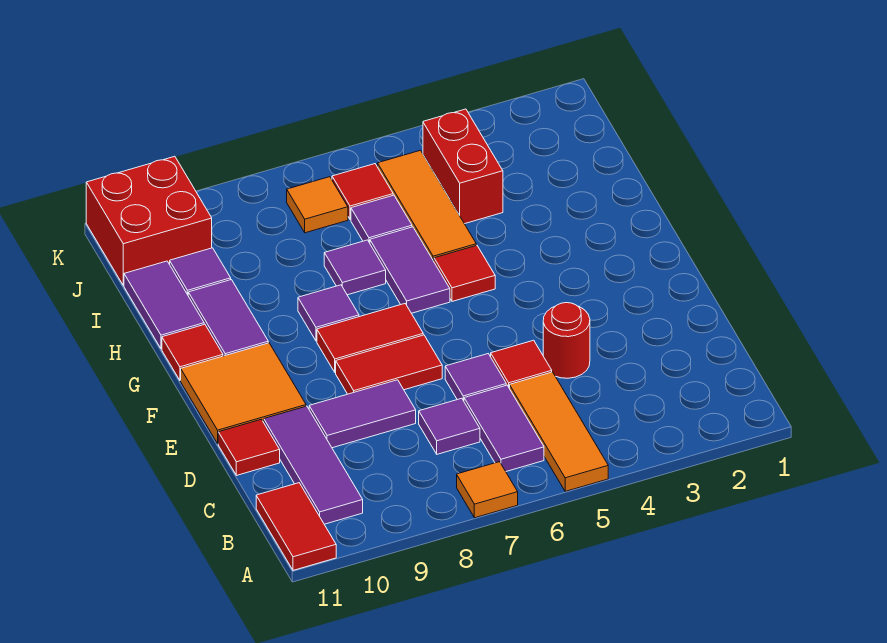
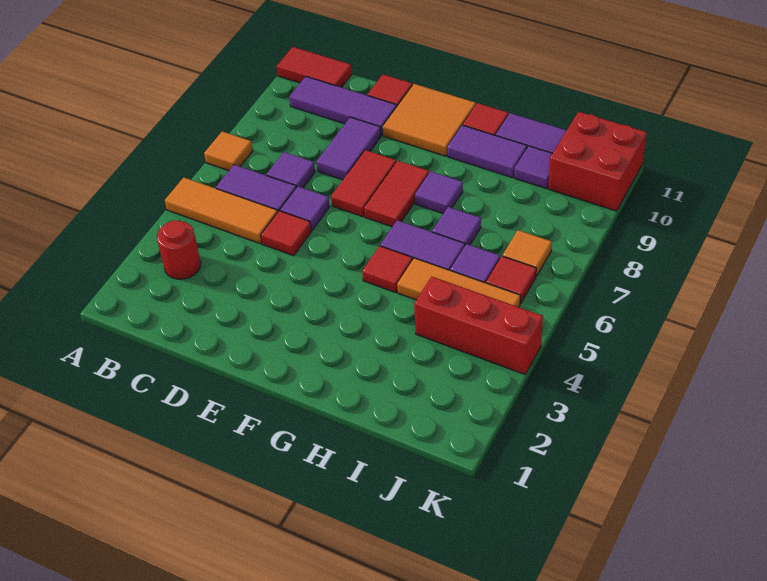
red round brick D4 level 1 -> red round brick B3 level 1
red brick I4:J4 level 1 -> red brick I4:K4 level 1

